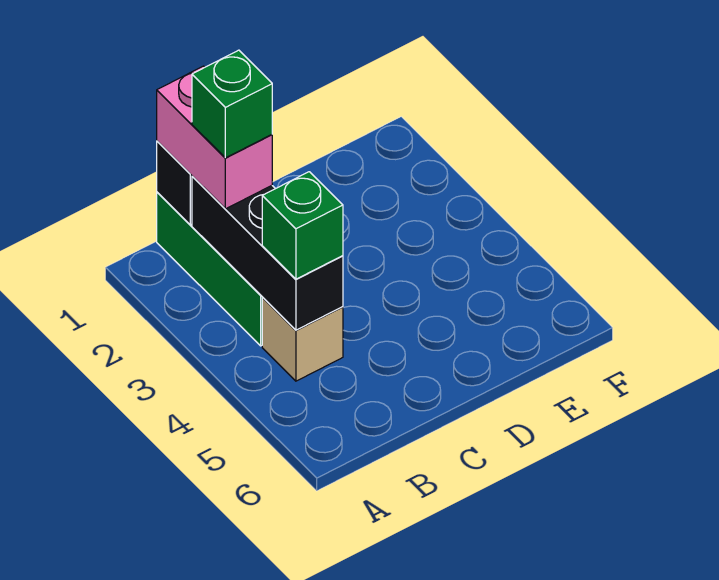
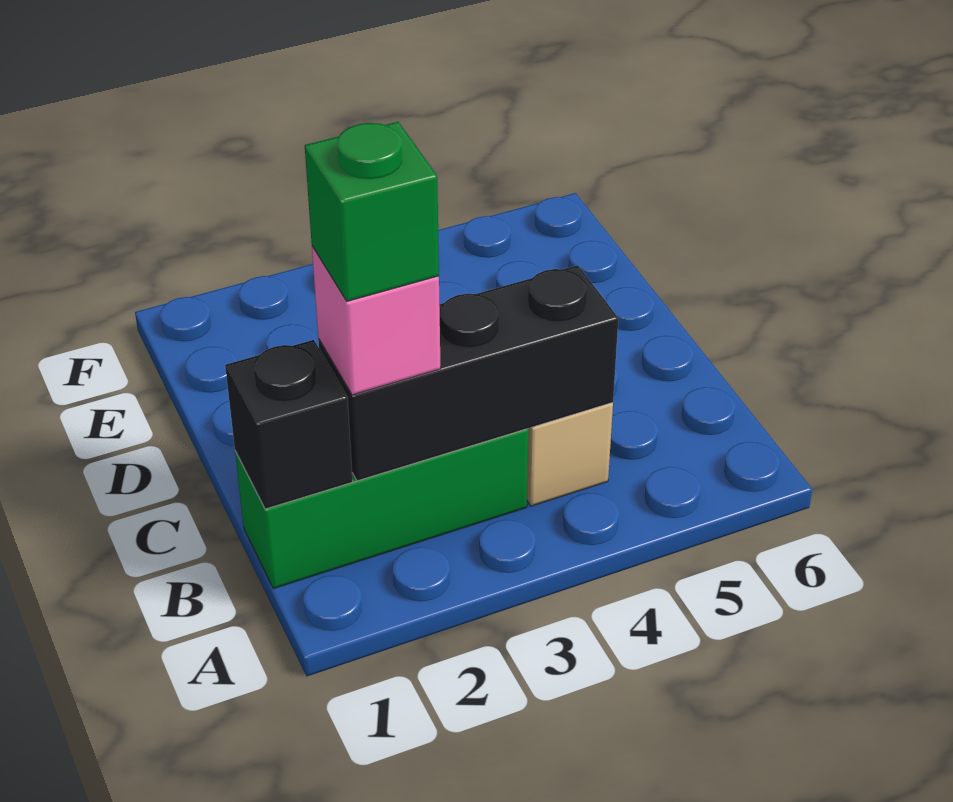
pink brick B1:B2 level 3 -> pink brick B2 level 3
green brick B4 level 3 -> none

